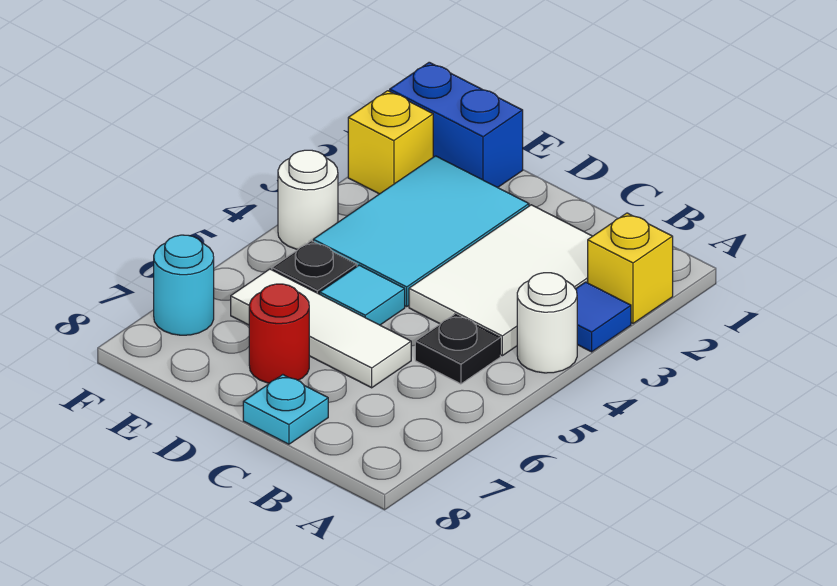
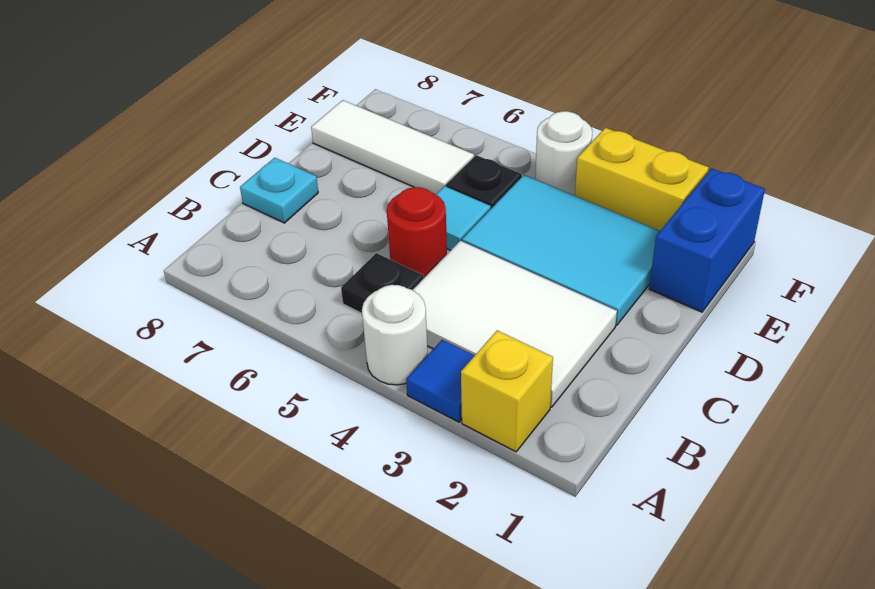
white tile C6:E6 level 1 -> white tile E6:E8 level 1
red round brick D7 level 1 -> red round brick C5 level 1
yellow brick F2 level 1 -> yellow brick F2:F3 level 1
cyan round brick F7 level 1 -> none

